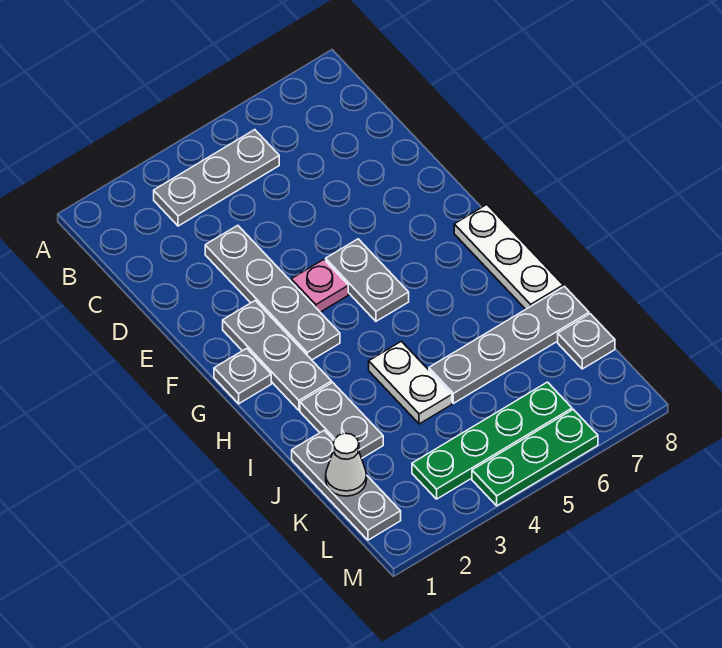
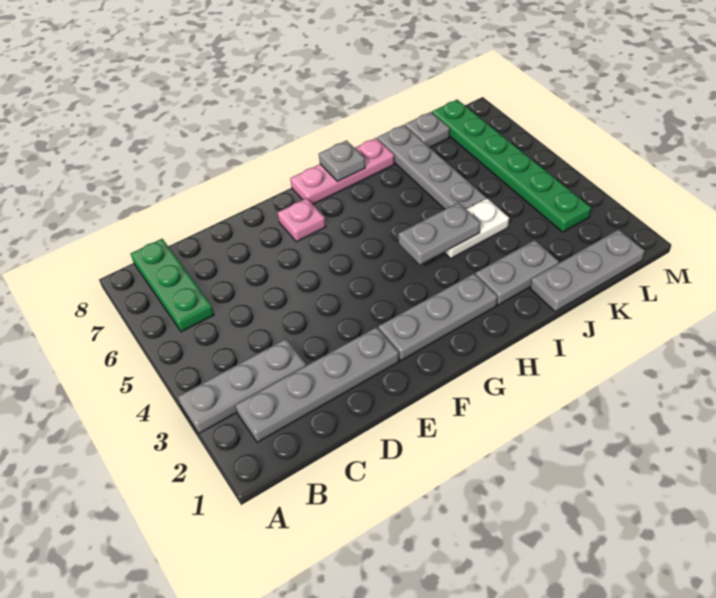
grey plate B3:B5 level 1 -> grey plate A3:C3 level 1
grey plate D3:G3 level 1 -> grey plate B2:E2 level 1
pink plate F4 level 1 -> pink plate F7 level 1
grey plate F5:G5 level 1 -> grey plate H4:I4 level 2
grey plate G1 level 1 -> grey plate H8 level 2
white plate G8:I8 level 1 -> pink plate G8:I8 level 1
white cone K1 level 2 -> none
green plate L3:L6 level 1 -> green plate L3:L8 level 1
green plate M4:M6 level 1 -> green plate B6:B8 level 1

